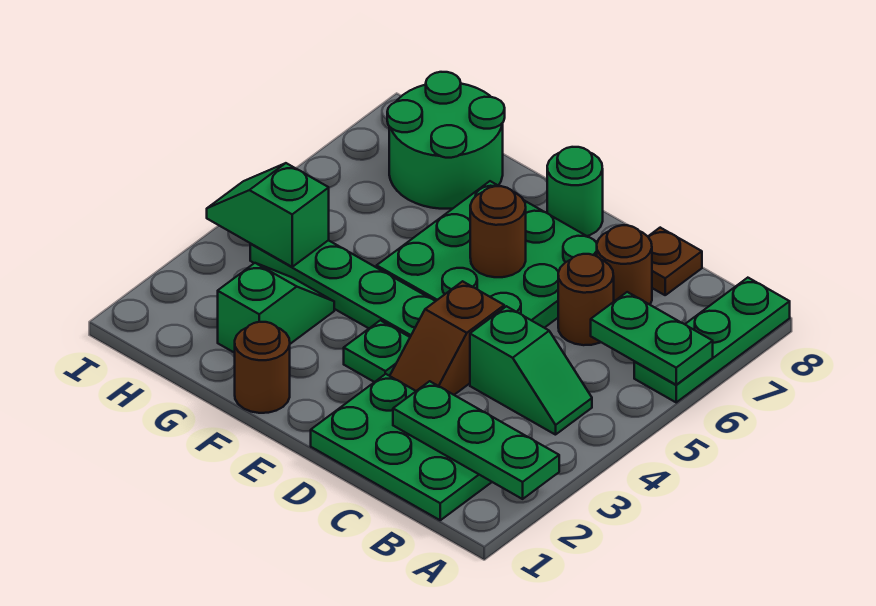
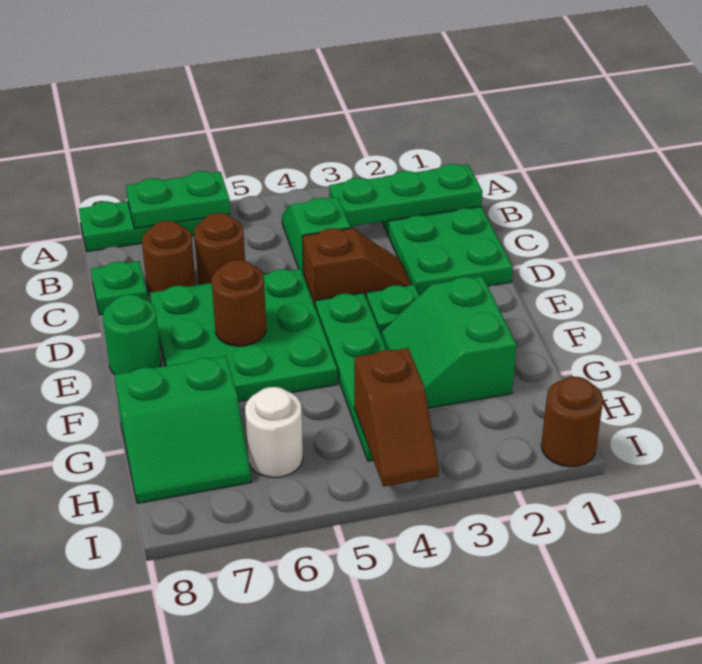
green plate A2:C2 level 2 -> green plate B1:B3 level 2
green plate A6:B6 level 2 -> green plate A6:A7 level 2
brown plate C8 level 1 -> green plate C8 level 1
brown round brick F1 level 1 -> brown round brick I1 level 1
green slope G2:G3 level 1 top 2 -> green slope F2:G3 level 1 top 2
green round brick G7:H8 level 1 -> green slope G7:H8 level 1 top G
green slope H4:I4 level 2 top H -> brown slope H4:I4 level 2 top H
none -> white round brick H6 level 1

